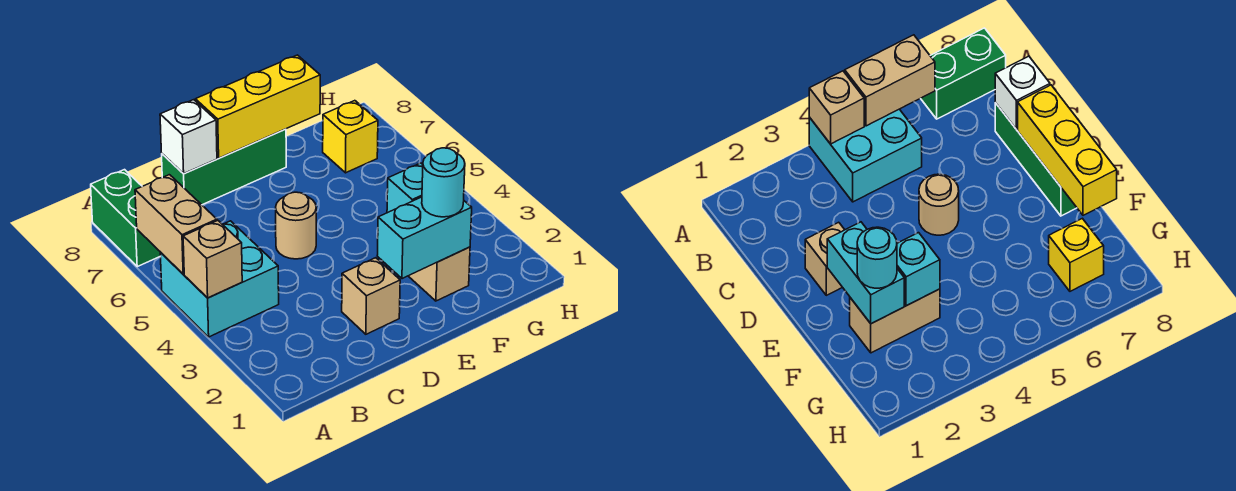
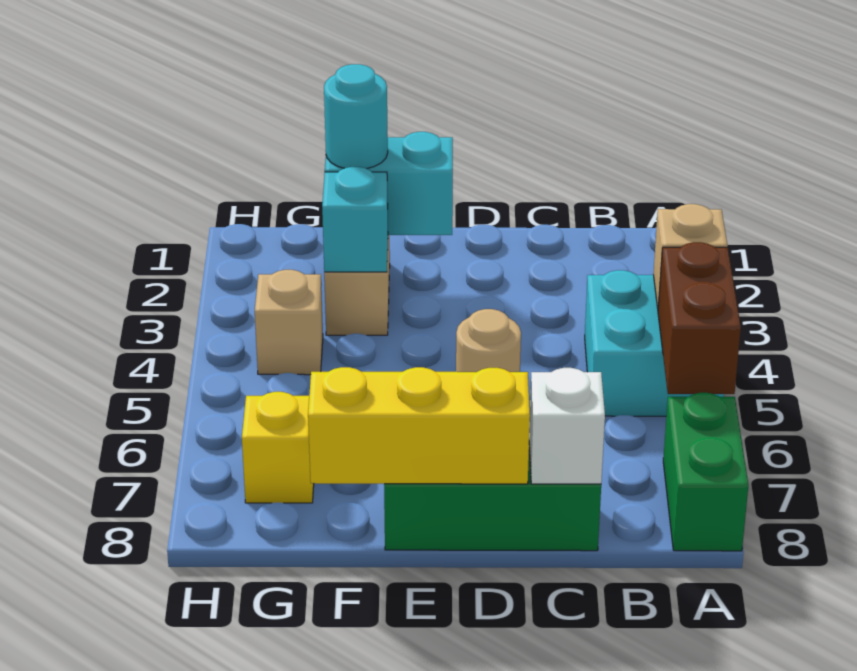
tan brick A5:A6 level 2 -> brown brick A5:A6 level 2
tan brick D2 level 1 -> tan brick G4 level 1

